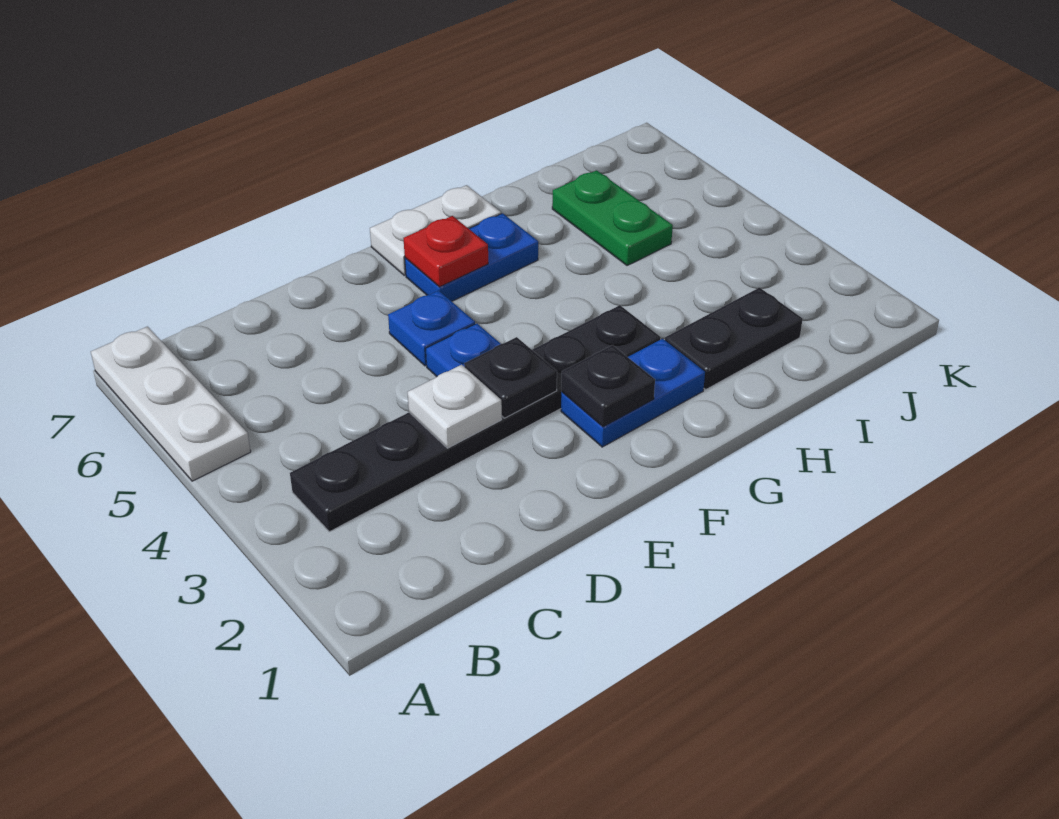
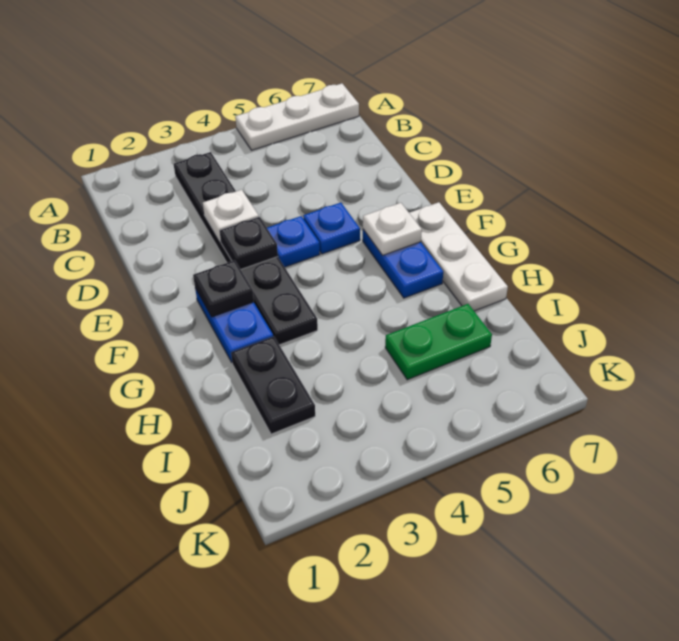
red plate F6 level 2 -> white plate F6 level 2
white plate F7:G7 level 1 -> white plate F7:H7 level 1

